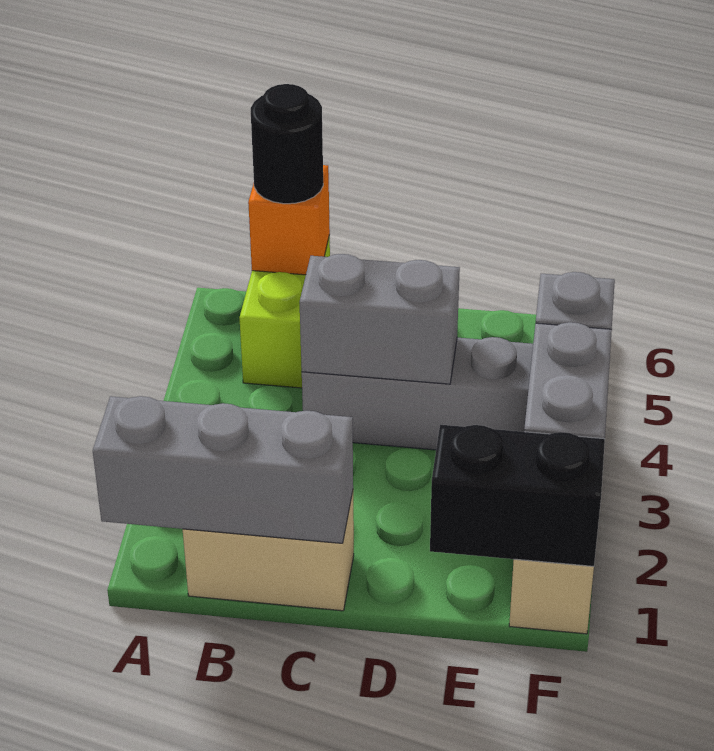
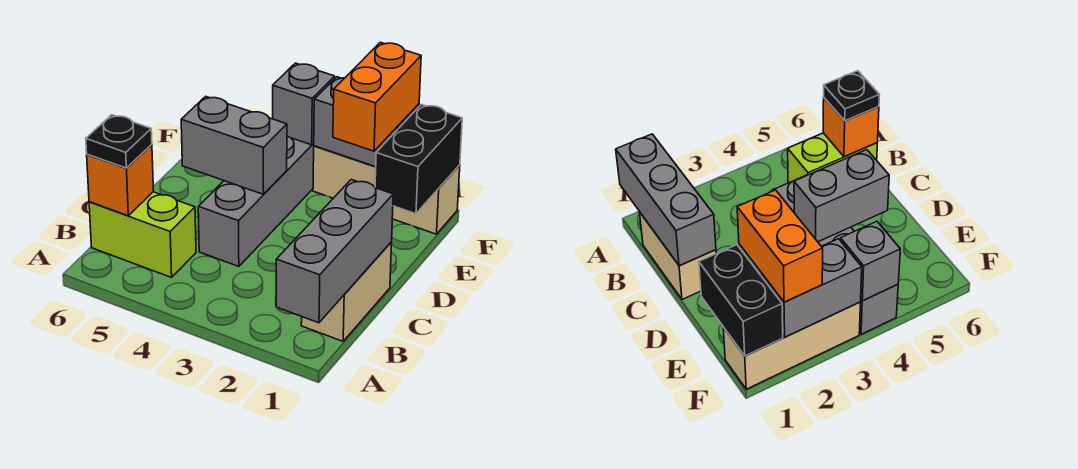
black round brick B6 level 3 -> black plate B6 level 3
grey brick C4:D4 level 2 -> grey brick D4:D5 level 2
none -> orange brick E2:F2 level 3

